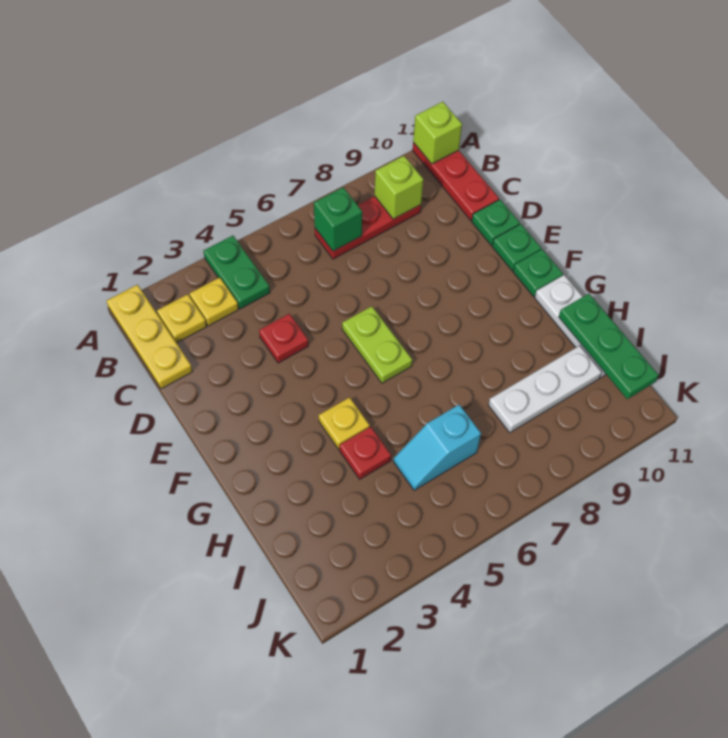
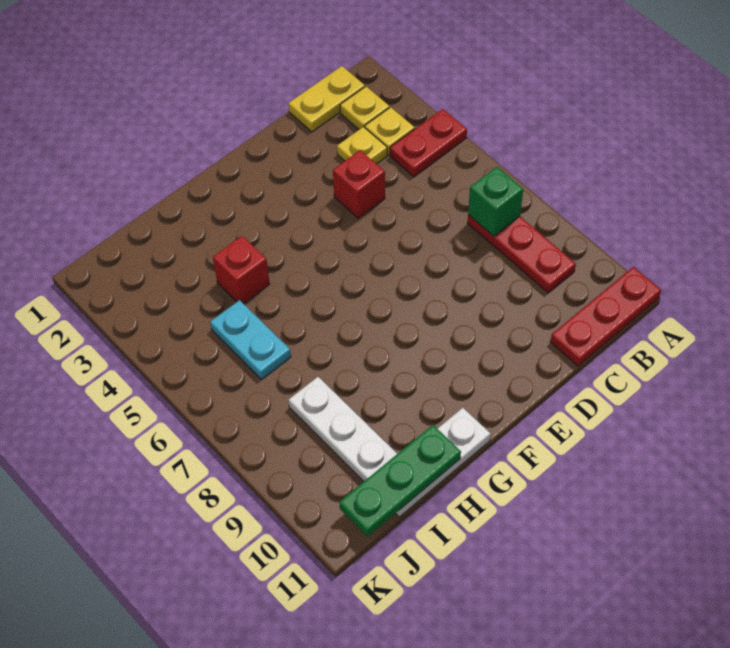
yellow plate A1:C1 level 1 -> yellow plate B1:C1 level 1
green plate A4:B4 level 1 -> red plate A4:B4 level 1
lime brick A11 level 2 -> none
lime brick B9 level 2 -> none
red plate D4 level 1 -> red brick D4 level 1
green plate D11 level 1 -> none
lime plate E6:F6 level 1 -> none
green plate E11 level 1 -> none
green plate F11 level 1 -> none
yellow plate G4 level 1 -> yellow plate C3 level 1
red plate H4 level 1 -> red brick H4 level 1
cyan slope I5:I6 level 1 top 6 -> cyan plate I5:I6 level 1

